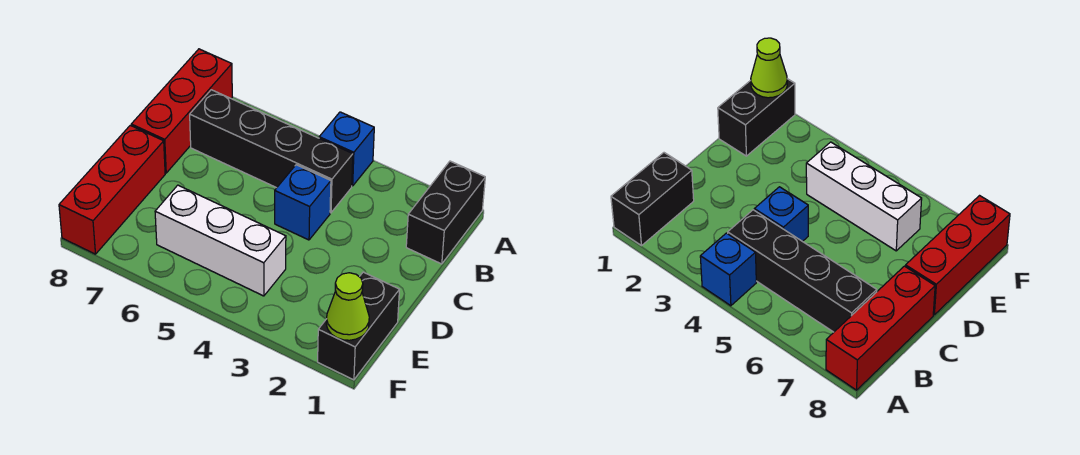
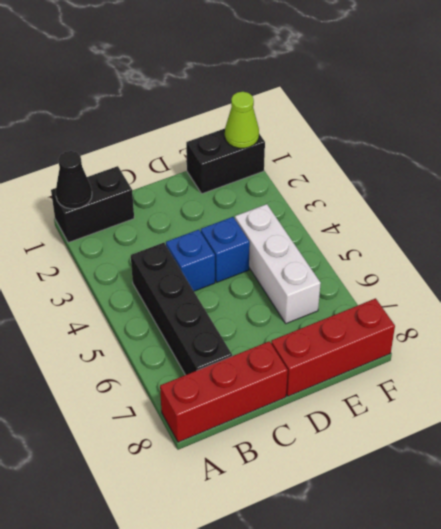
none -> black cone A1 level 2
blue brick A4 level 1 -> blue brick D4 level 1

